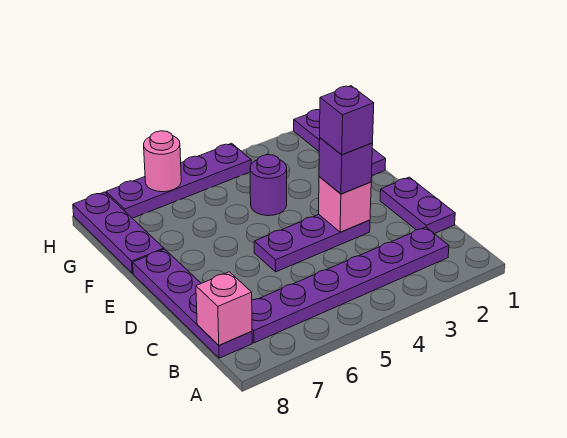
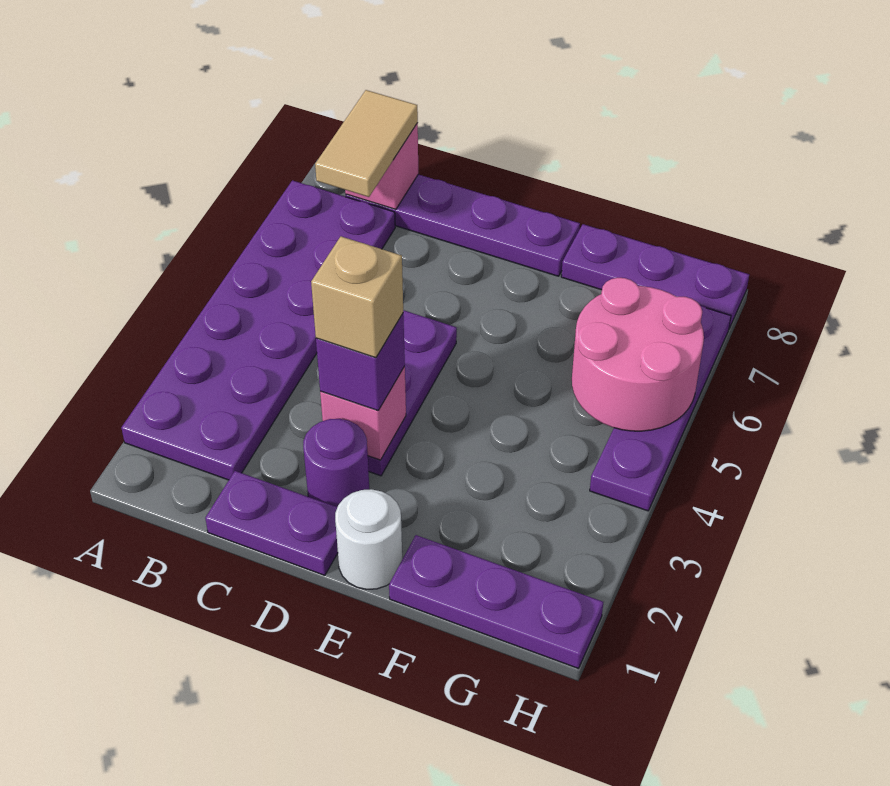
purple plate B2:B7 level 1 -> purple plate A2:B7 level 1
none -> tan tile B7:B8 level 3
purple brick D3 level 4 -> tan brick D3 level 4
none -> white round brick E1 level 1
purple round brick F4 level 1 -> purple round brick D2 level 1
pink round brick H6 level 2 -> pink round brick G5:H6 level 2

